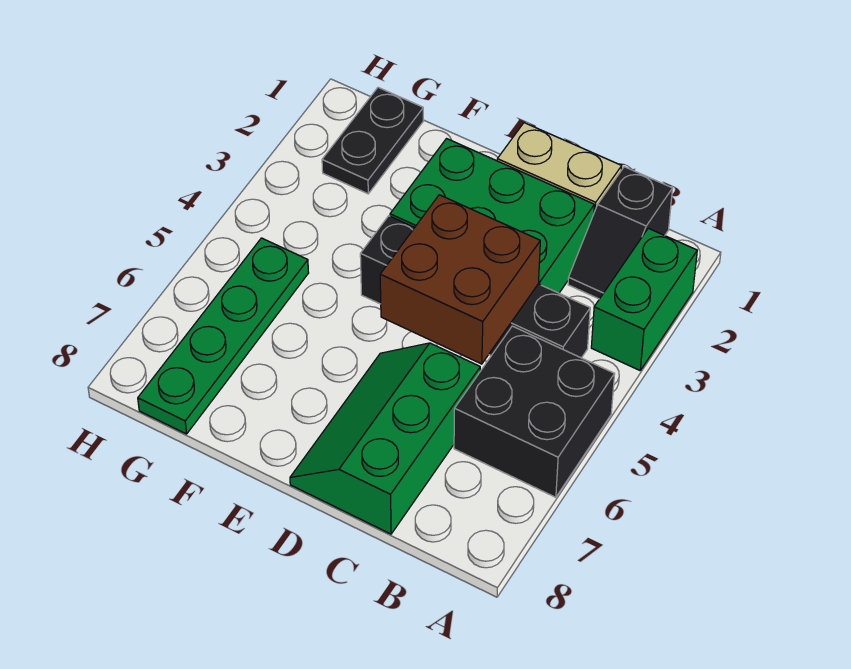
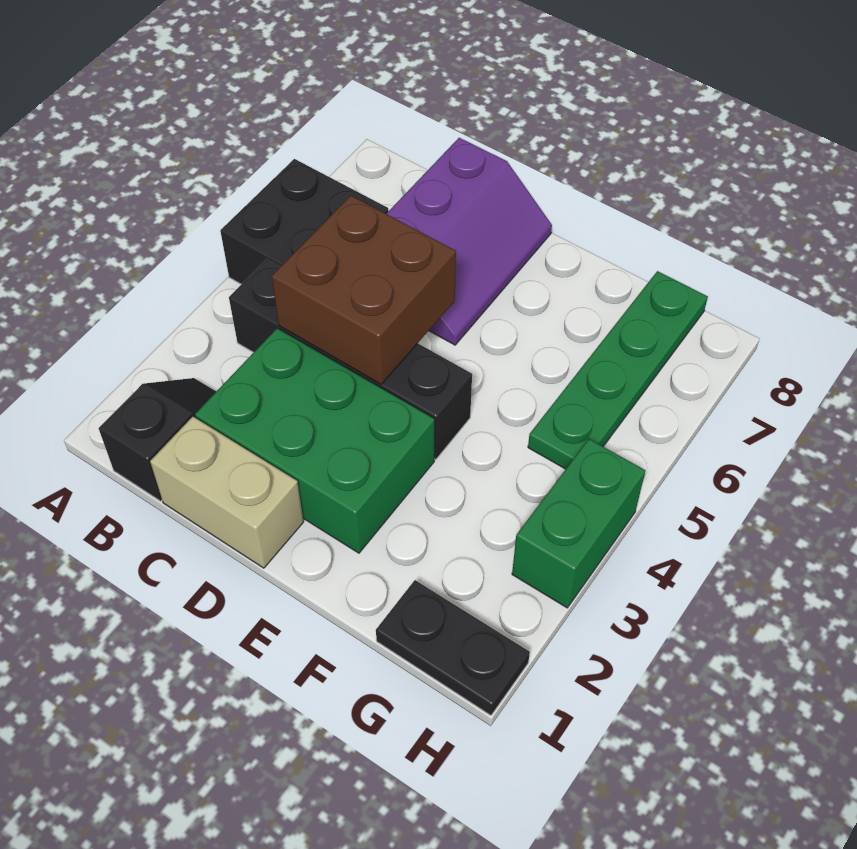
green brick A2:A3 level 1 -> green brick H3:H4 level 1
green slope C6:D8 level 1 top C -> purple slope C6:D8 level 1 top C
black plate G1:G2 level 1 -> black plate G1:H1 level 1

